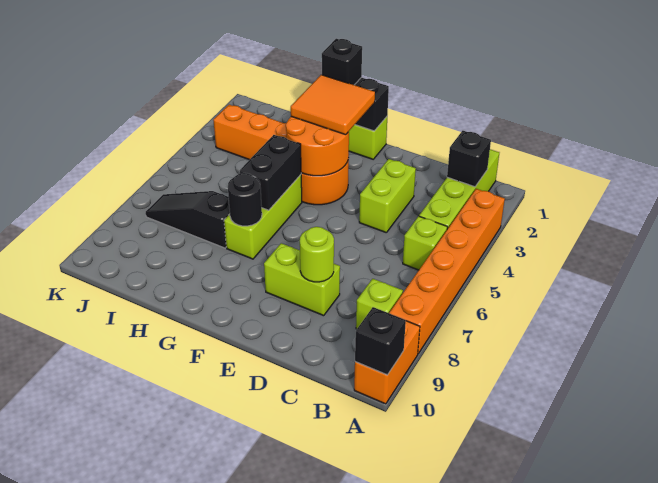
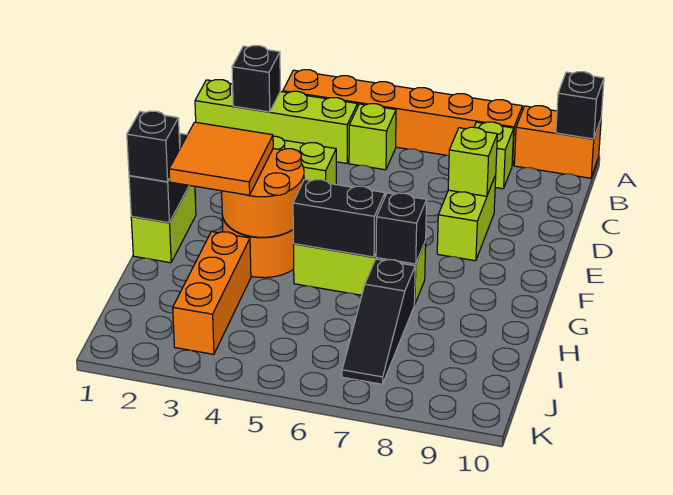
lime round brick D8 level 2 -> lime brick D8 level 2
black round brick G7 level 2 -> black brick G7 level 2

